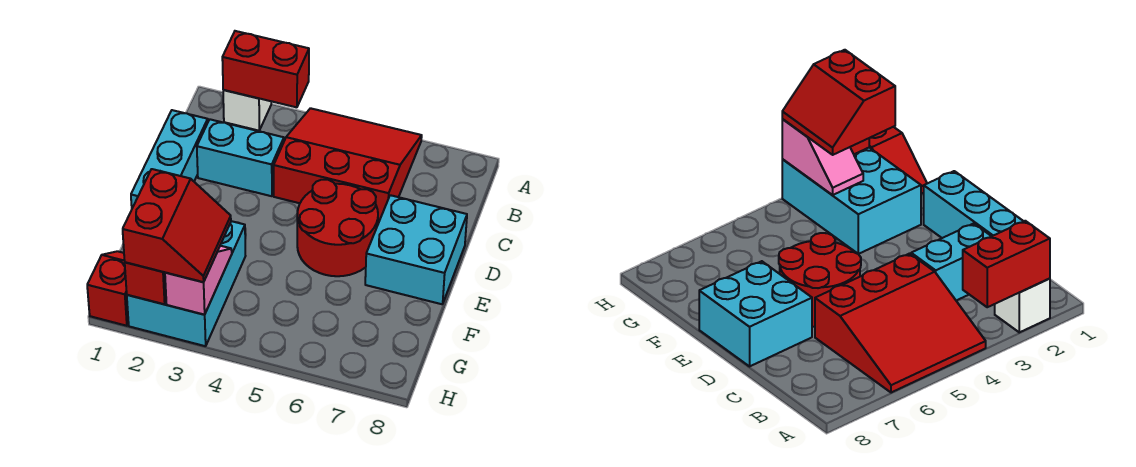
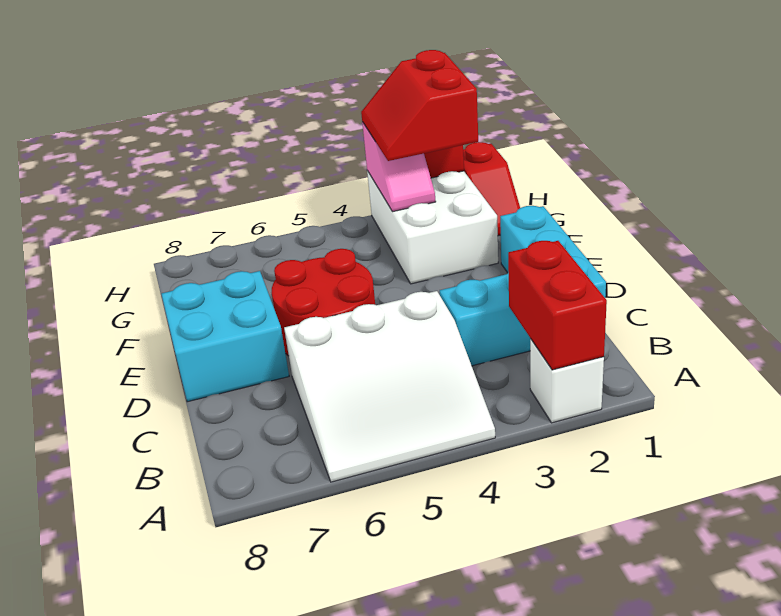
red brick A2:A3 level 2 -> red brick A2:B2 level 2
red slope A4:C6 level 1 top C -> white slope A4:C6 level 1 top C
cyan brick F2:H3 level 1 -> white brick F2:H3 level 1

